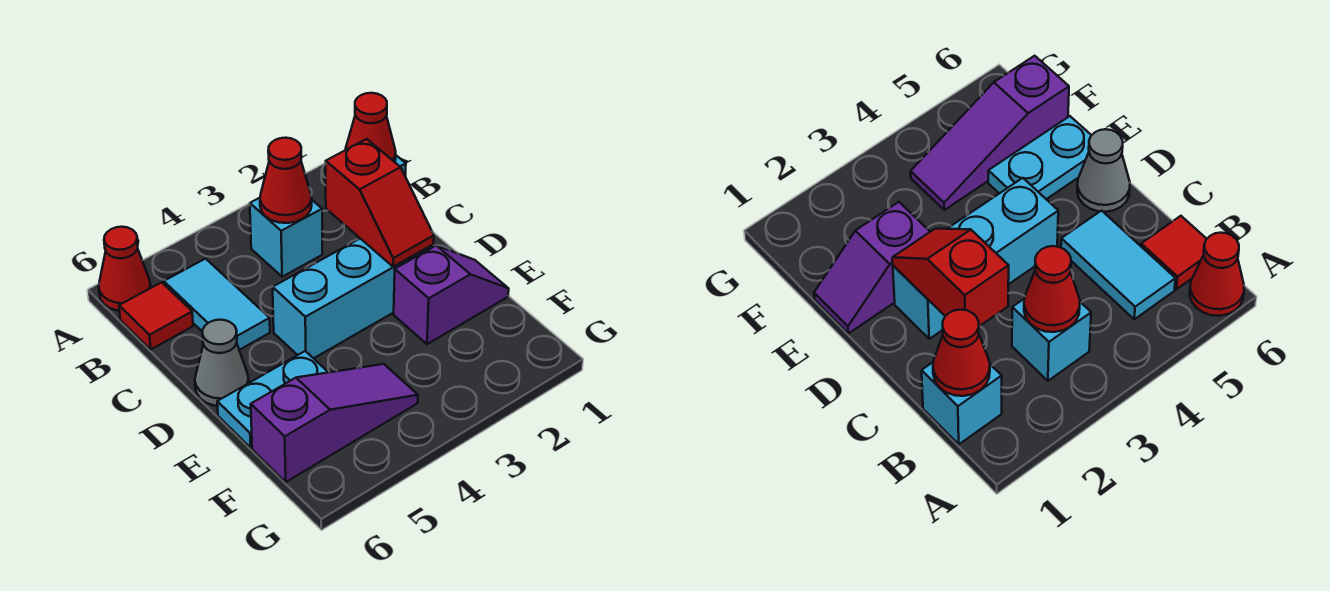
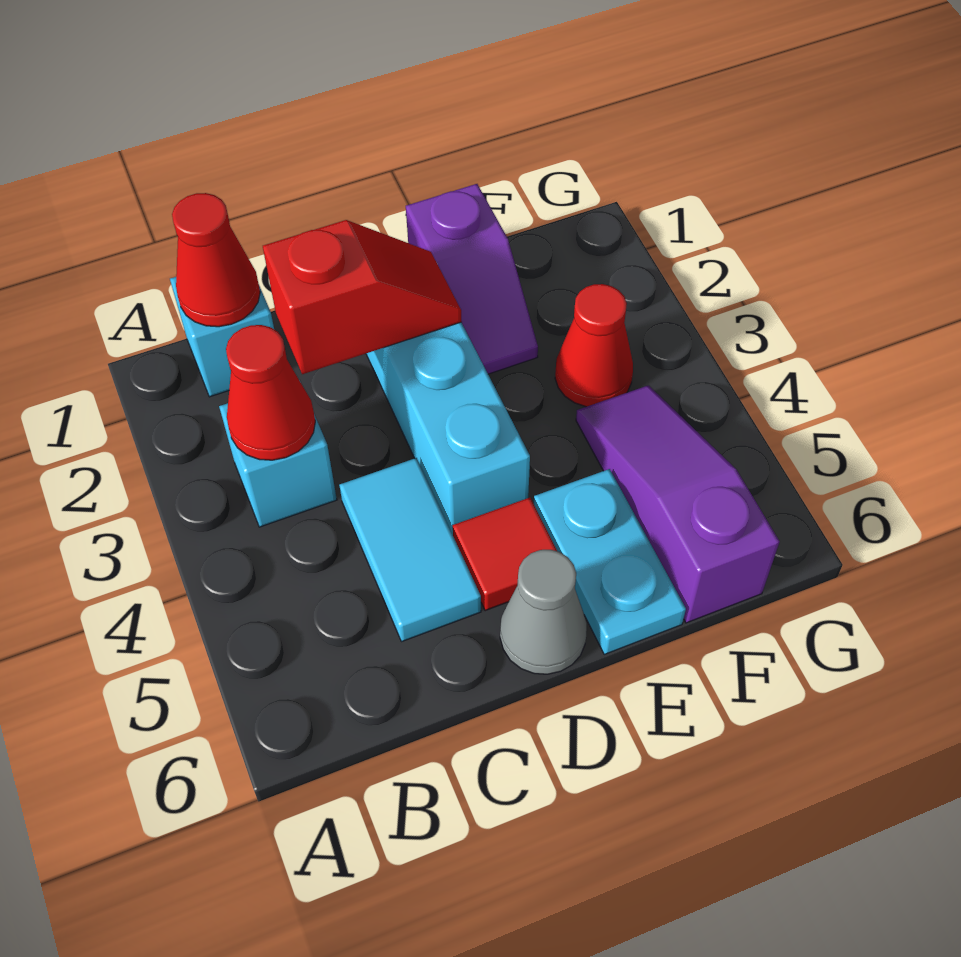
red cone A6 level 1 -> red cone F3 level 1
cyan tile B5:C5 level 1 -> cyan tile C4:C5 level 1
red tile B6 level 1 -> red tile D5 level 1
purple slope E1:E2 level 1 top 2 -> purple slope E1:E2 level 1 top 1

